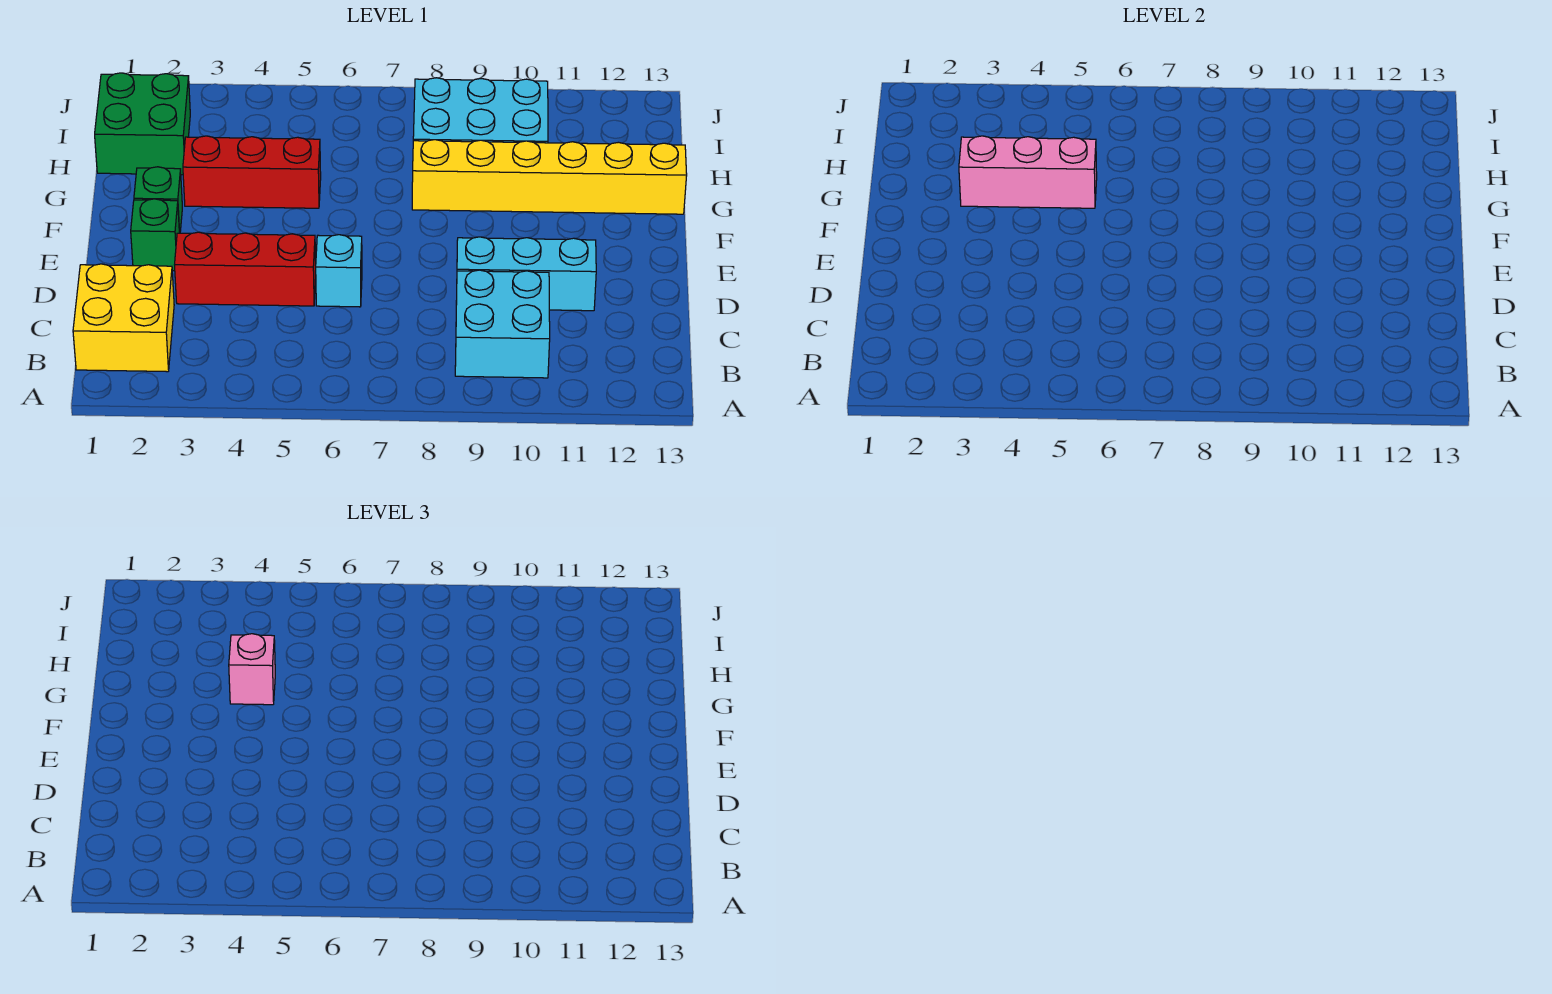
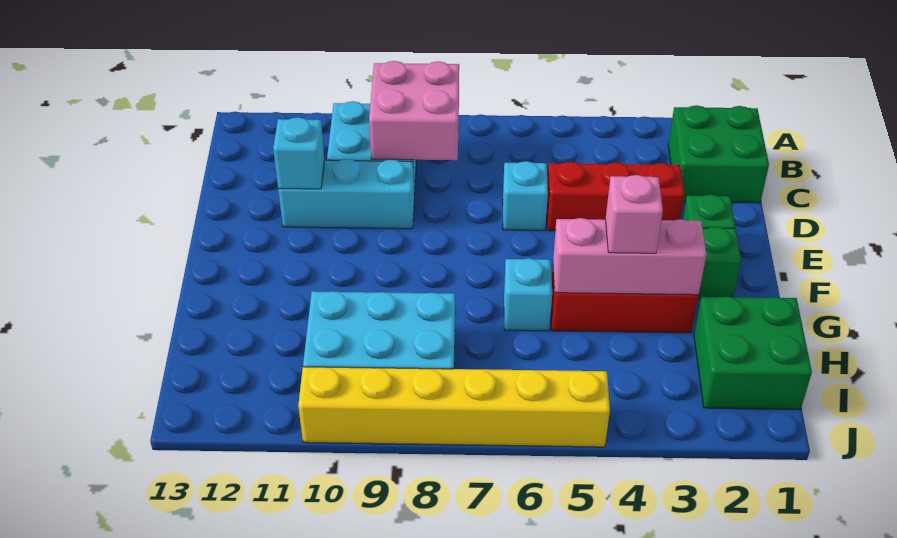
yellow brick B1:C2 level 1 -> green brick B1:C2 level 1
none -> pink brick B8:C9 level 2
none -> cyan brick D11 level 2
none -> cyan brick G6 level 1
yellow brick G8:G13 level 1 -> yellow brick J5:J10 level 1

